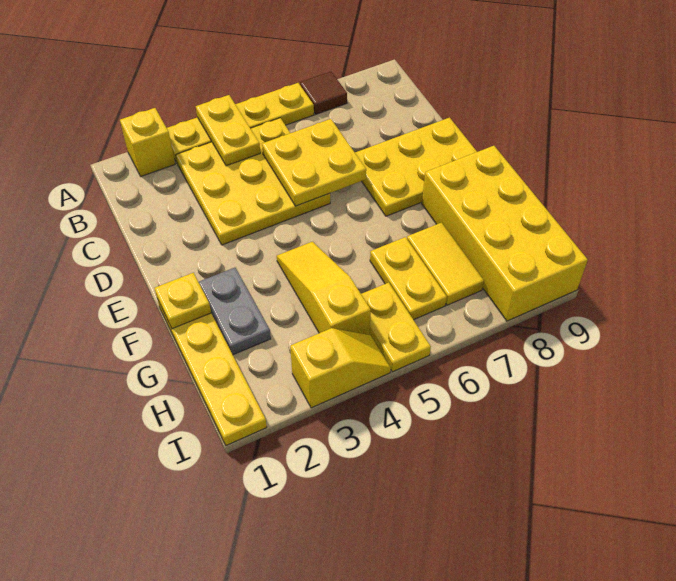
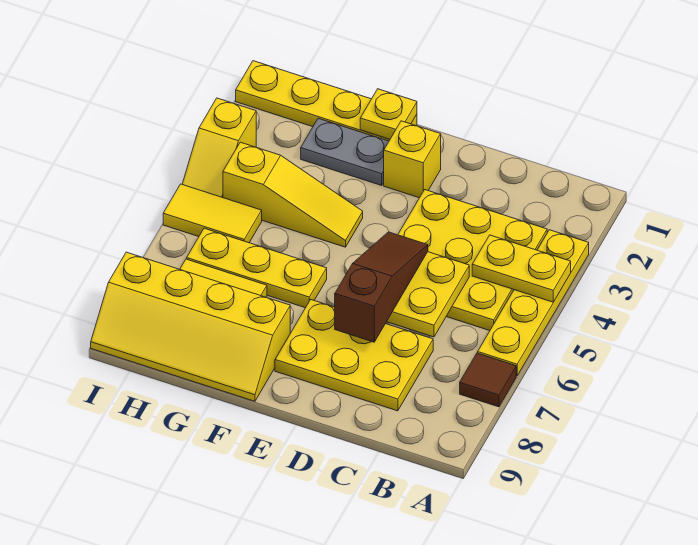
yellow brick A2 level 1 -> yellow brick E2 level 1
none -> brown slope D5:D7 level 3 top 7
yellow plate D7:E9 level 1 -> yellow plate C7:E8 level 1
yellow brick F8:I9 level 1 -> yellow slope F8:I9 level 1 top 8
yellow plate G6:H6 level 1 -> yellow plate F6:H6 level 1
yellow plate H5:I5 level 1 -> yellow tile H5:I5 level 1

